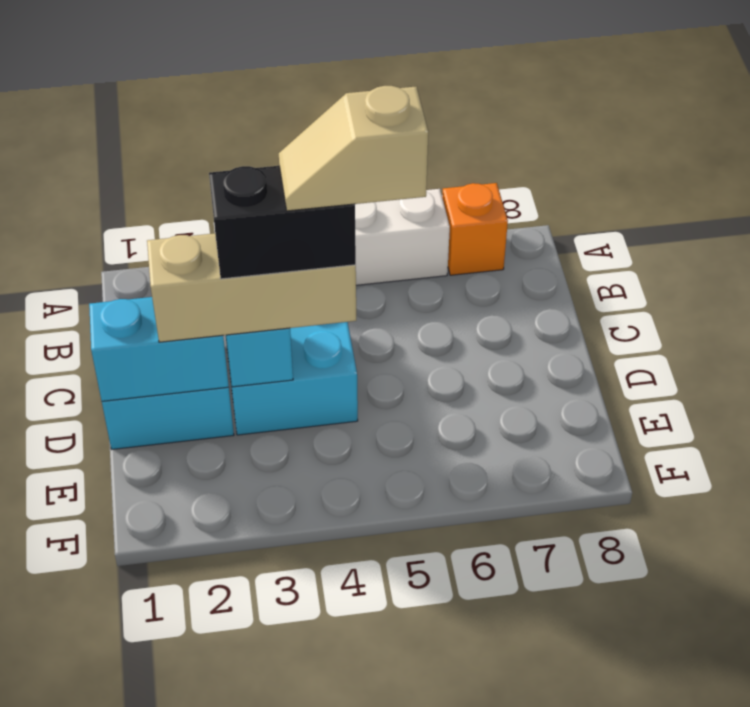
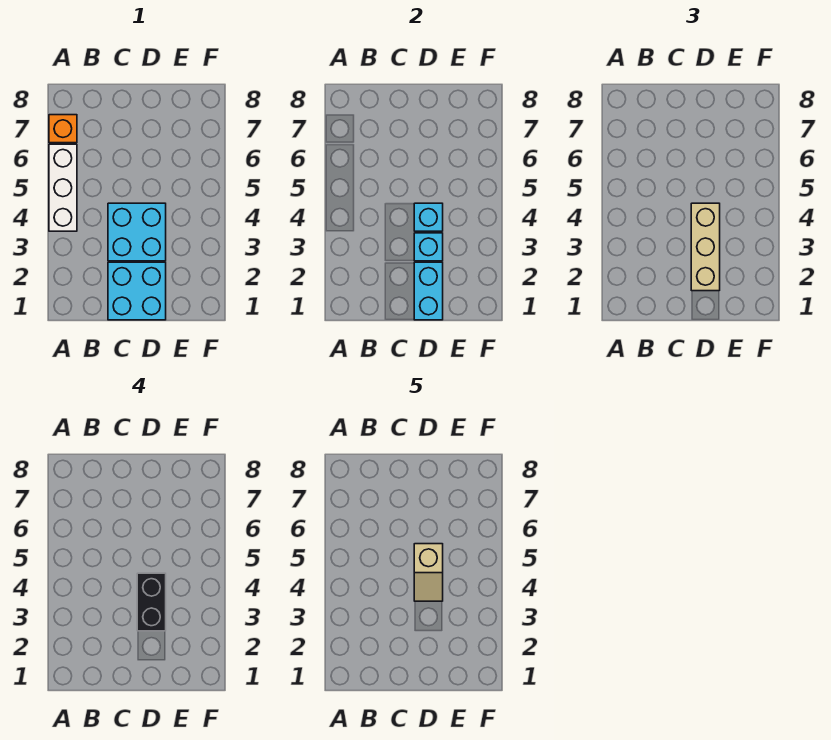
none -> cyan brick D4 level 2

